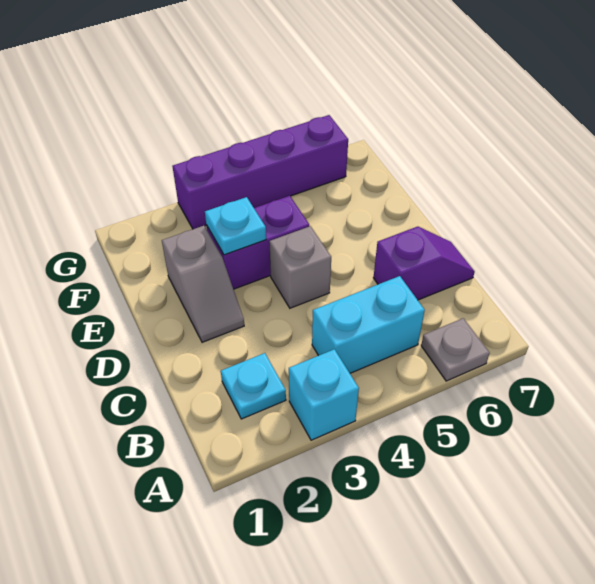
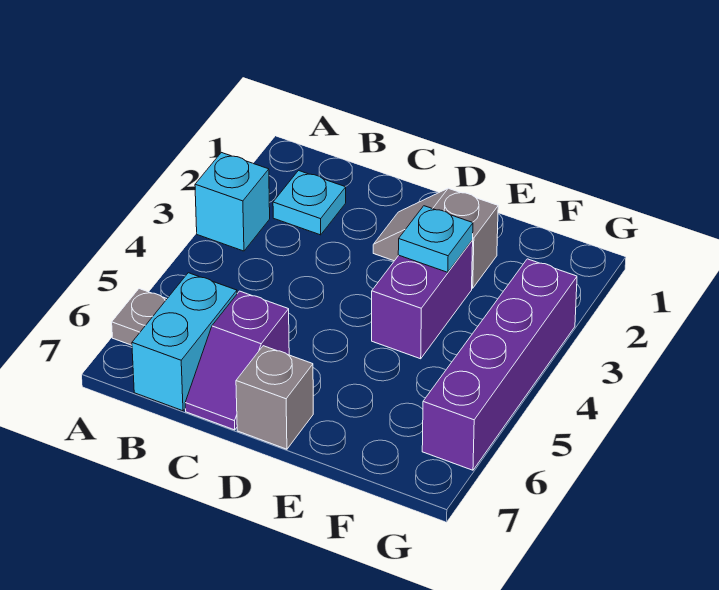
cyan brick B4:B5 level 1 -> cyan brick B6:B7 level 1
grey brick D4 level 1 -> grey brick D7 level 1

